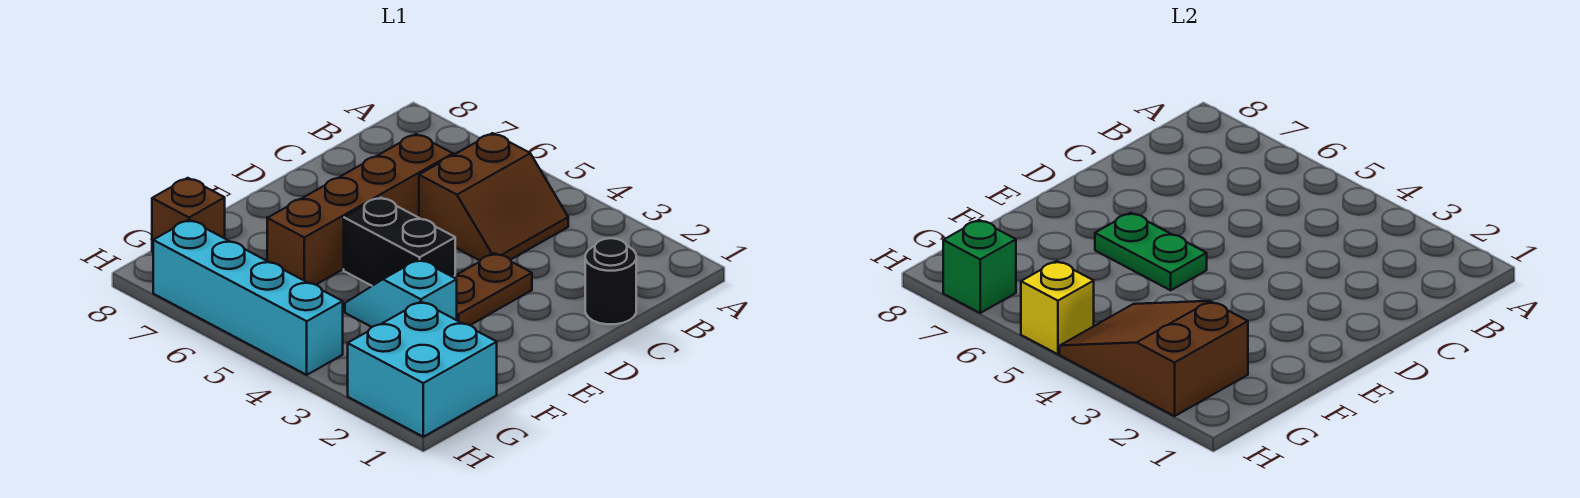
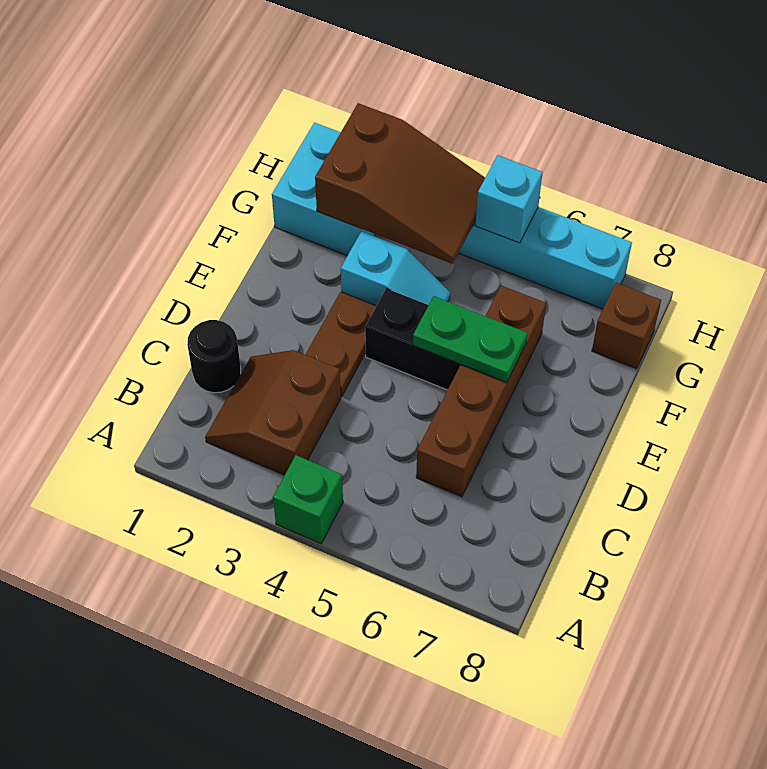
brown slope B4:C5 level 1 top 5 -> brown slope B2:C3 level 1 top 3
yellow brick H5 level 2 -> cyan brick H5 level 2
green brick H7 level 2 -> green brick A4 level 1

